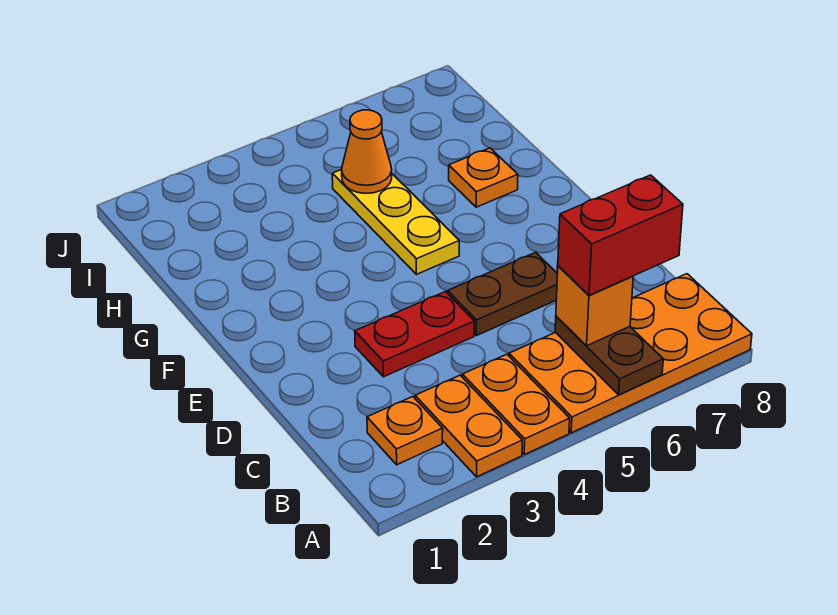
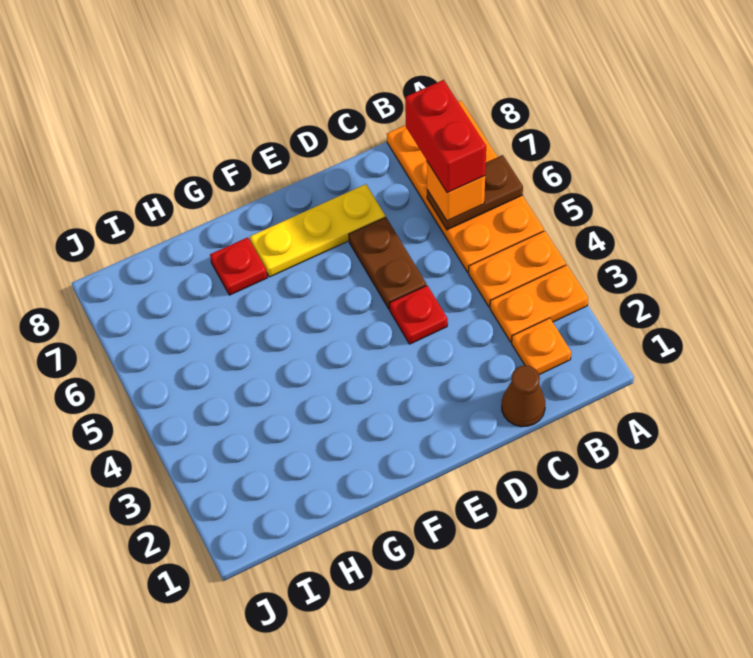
none -> brown cone C1 level 1
red plate D3:D4 level 1 -> red plate D4 level 1
yellow plate F5:H5 level 1 -> yellow plate D7:F7 level 1
orange plate G7 level 1 -> red plate G7 level 1
orange cone H5 level 2 -> none

